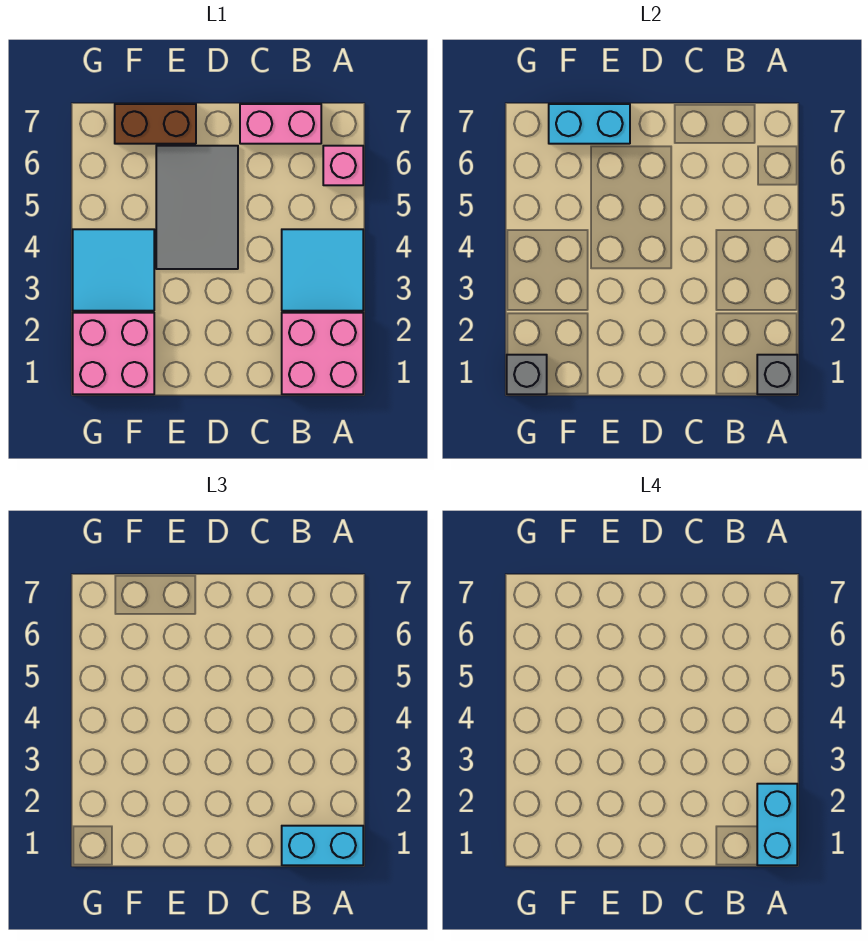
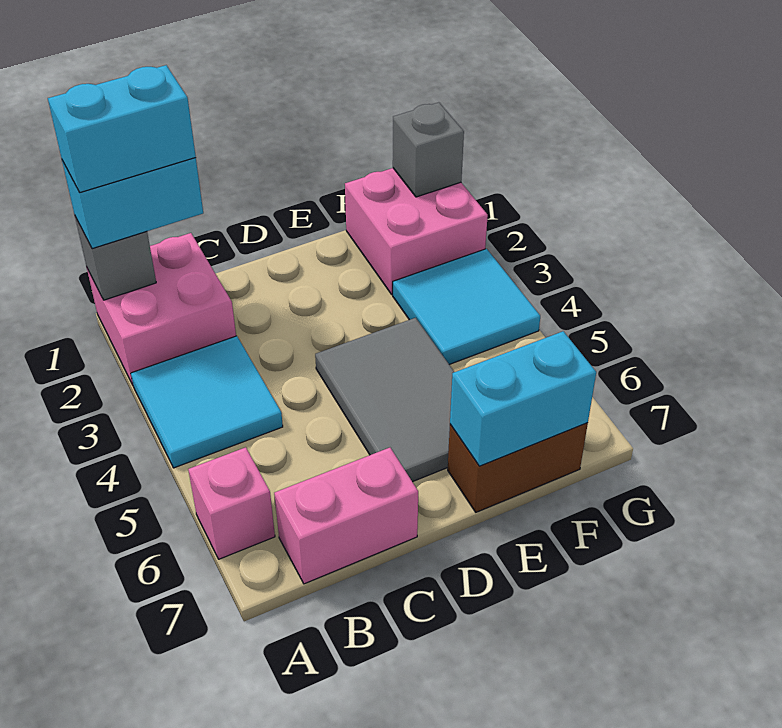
cyan brick A1:A2 level 4 -> cyan brick A1:B1 level 4

